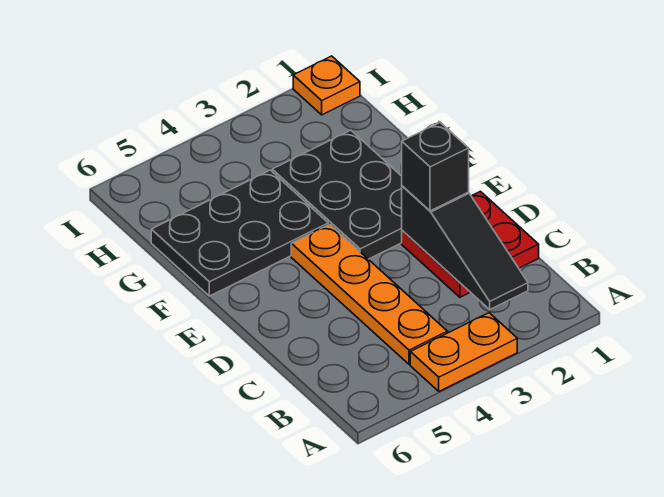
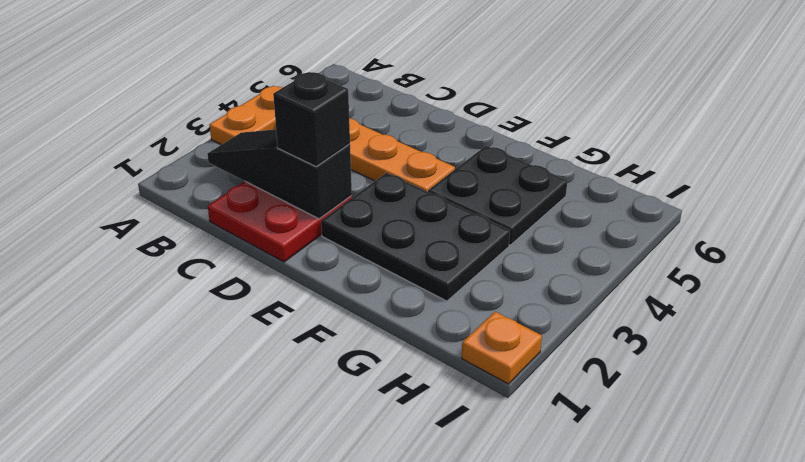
black plate F4:G6 level 1 -> black plate F4:G5 level 1

